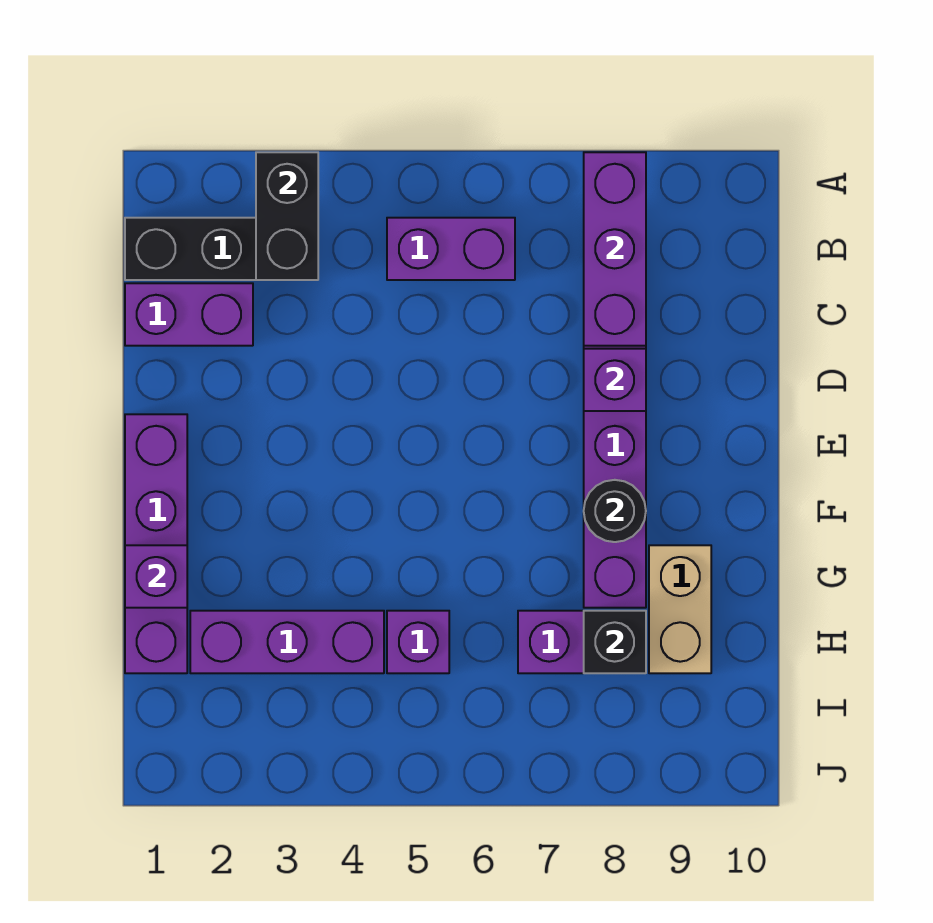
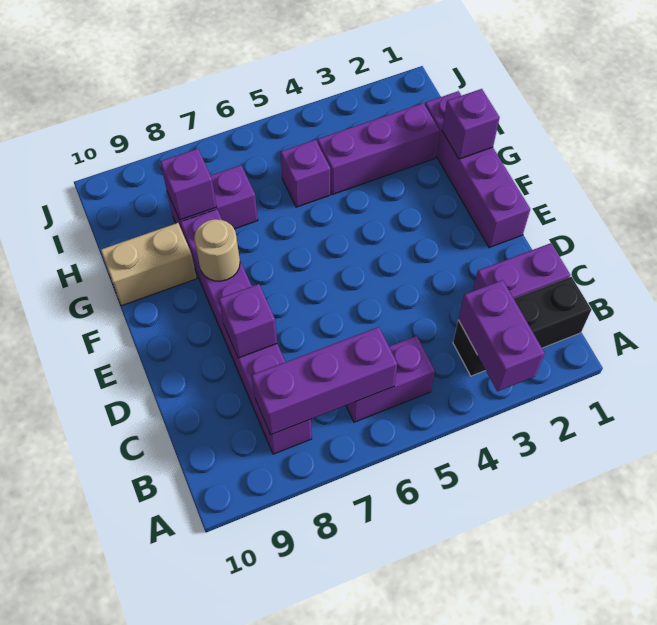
black brick A3:B3 level 2 -> purple brick A3:B3 level 2
purple brick A8:C8 level 2 -> purple brick B6:B8 level 2
black round brick F8 level 2 -> tan round brick F8 level 2
tan brick G9:H9 level 1 -> tan brick G9:G10 level 1
black brick H8 level 2 -> purple brick H8 level 2

